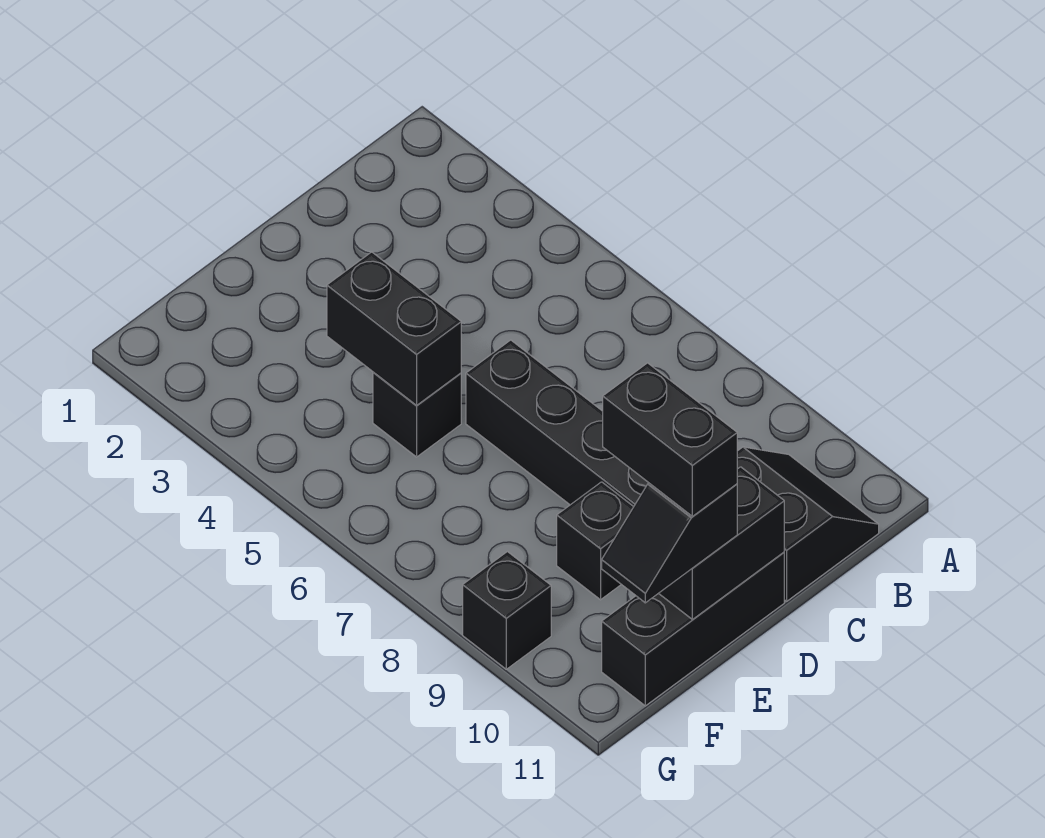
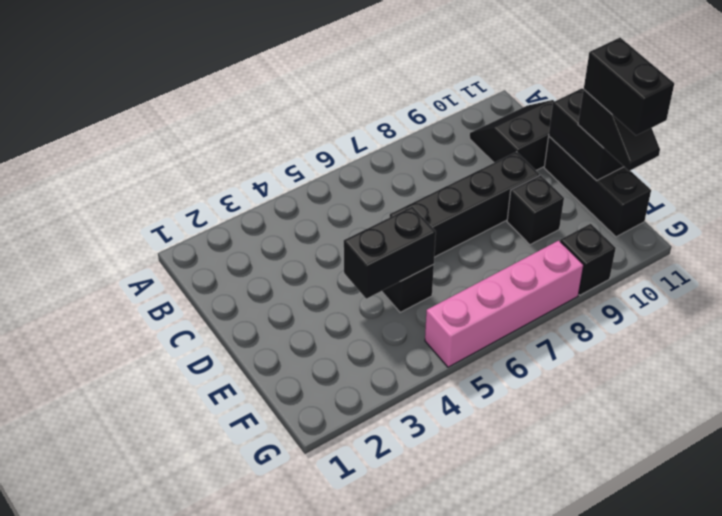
black brick E10:E11 level 4 -> black brick E11:F11 level 4
none -> pink brick G5:G8 level 1

